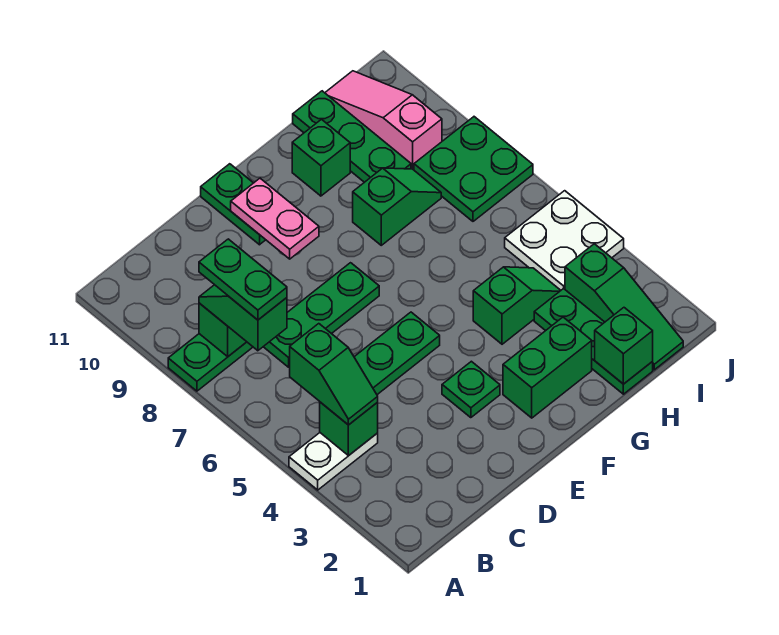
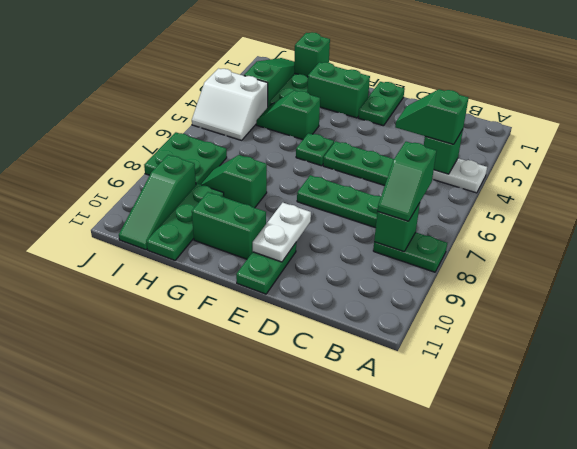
green slope B4:B5 level 3 top 5 -> green slope B4:C4 level 3 top B
green plate B7:B8 level 4 -> green plate E1:E2 level 1
green plate E3 level 1 -> green plate F5 level 1
pink plate E9:E10 level 2 -> white plate E9:E10 level 2
green brick G10 level 1 -> green brick F10:G10 level 1
white plate I4:J5 level 1 -> white slope I4:J5 level 1 top 4
pink slope I9:I11 level 1 top 9 -> green slope I9:I11 level 1 top 9

